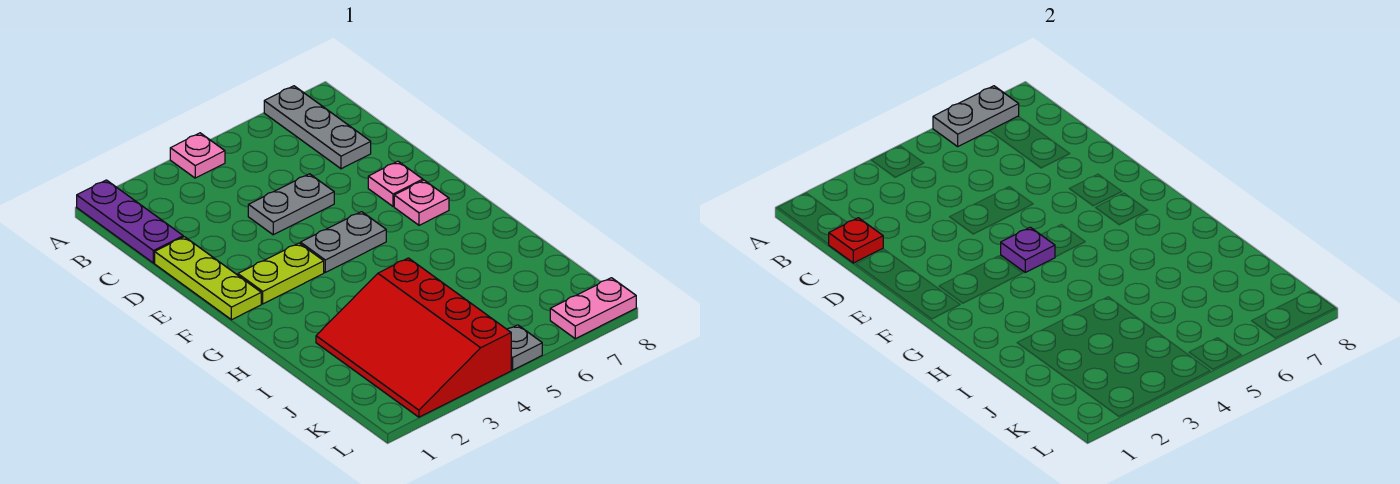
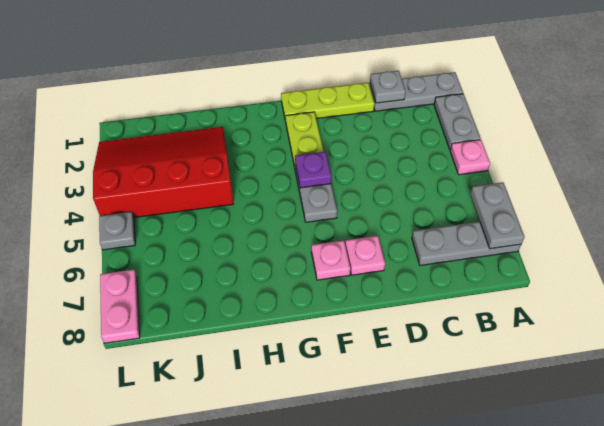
purple plate A1:C1 level 1 -> grey plate A1:C1 level 1
red plate C1 level 2 -> grey plate C1 level 2
grey plate D4:D5 level 1 -> grey plate A2:A3 level 1

